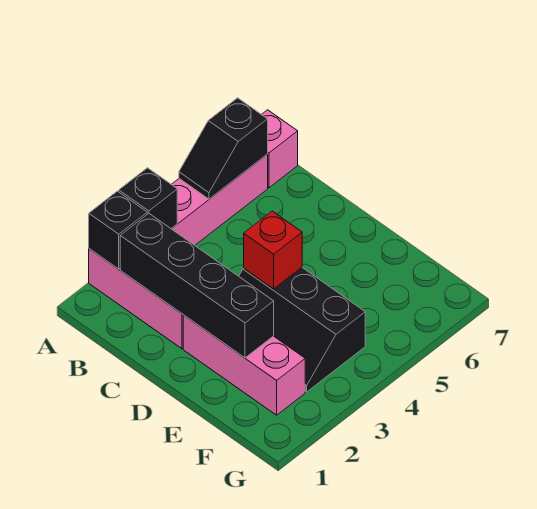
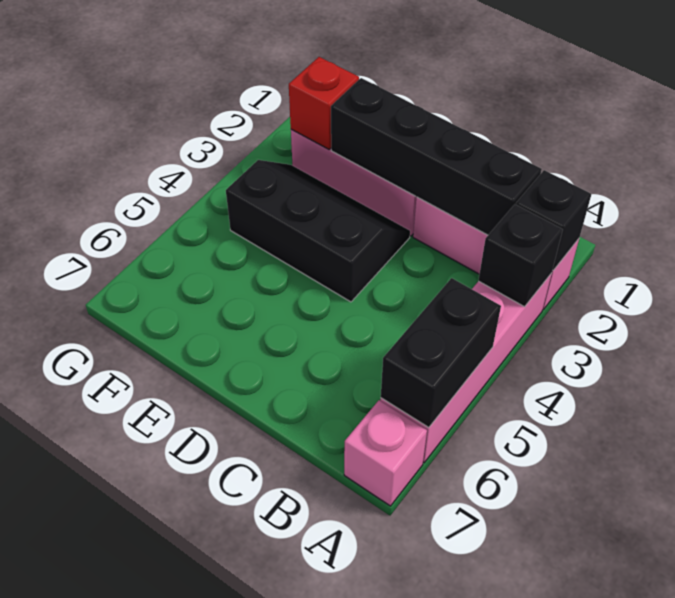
black slope A5:A6 level 2 top 6 -> black brick A5:A6 level 2
red brick D4 level 2 -> red brick F2 level 2

